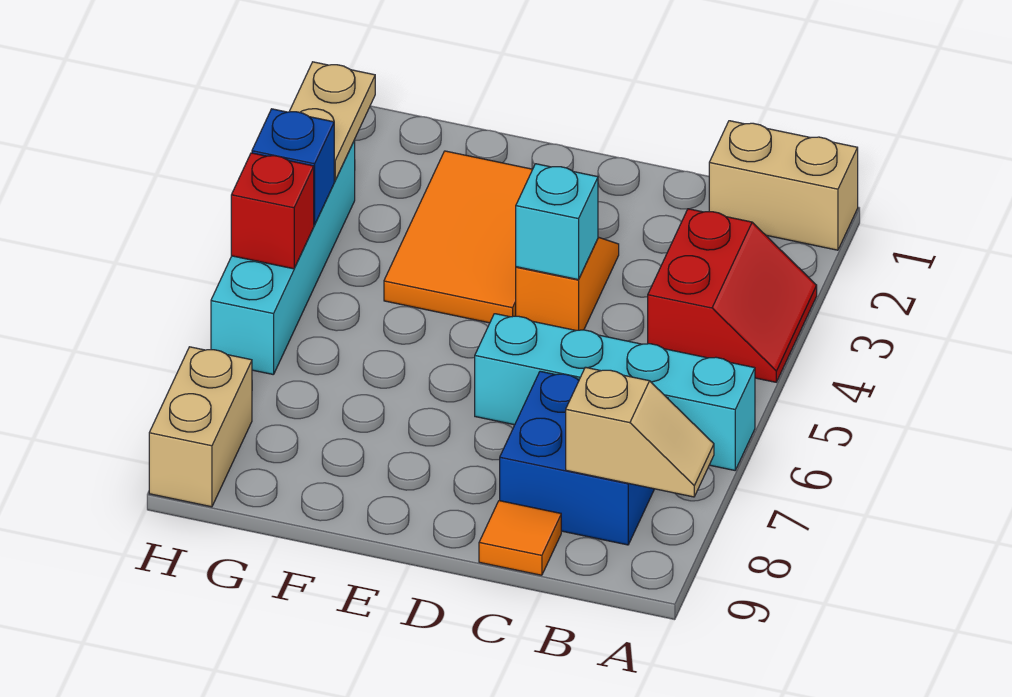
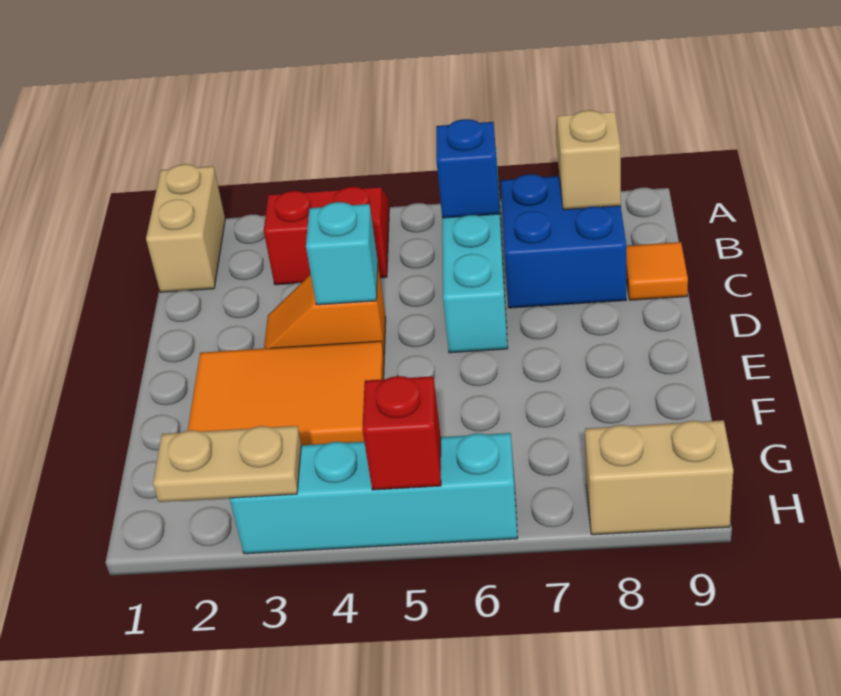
blue brick H4 level 2 -> blue brick B6 level 2

